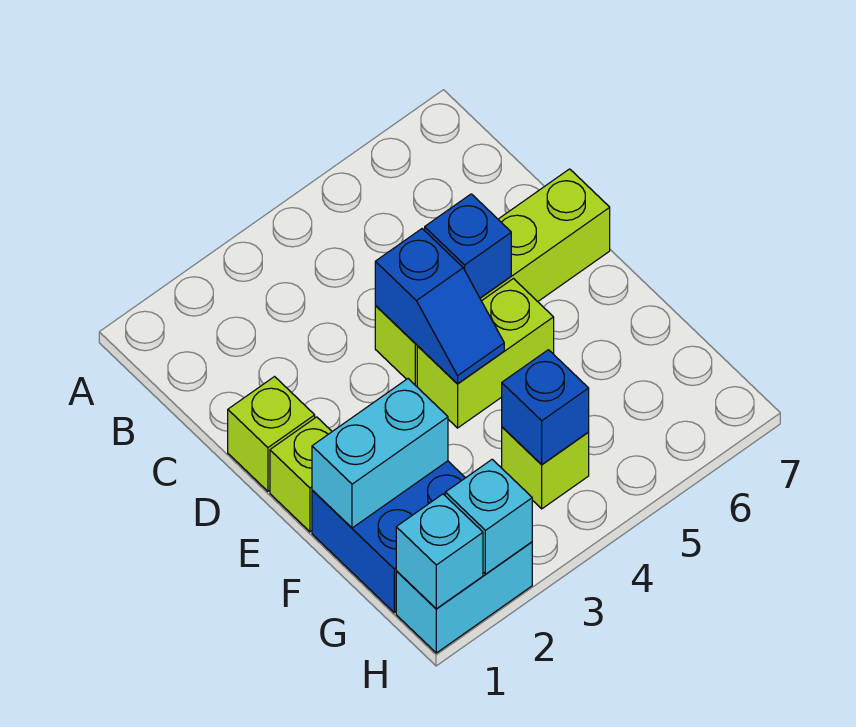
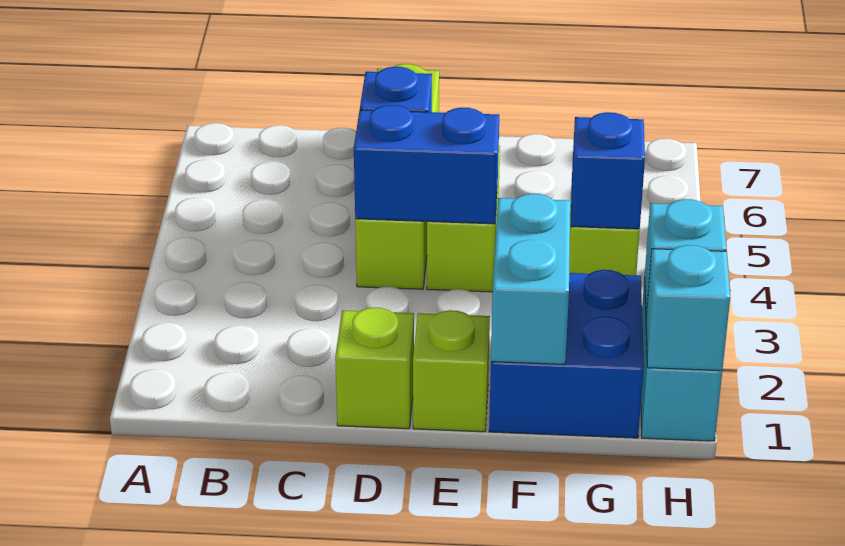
blue slope D4:E4 level 2 top D -> blue brick D4:E4 level 2

